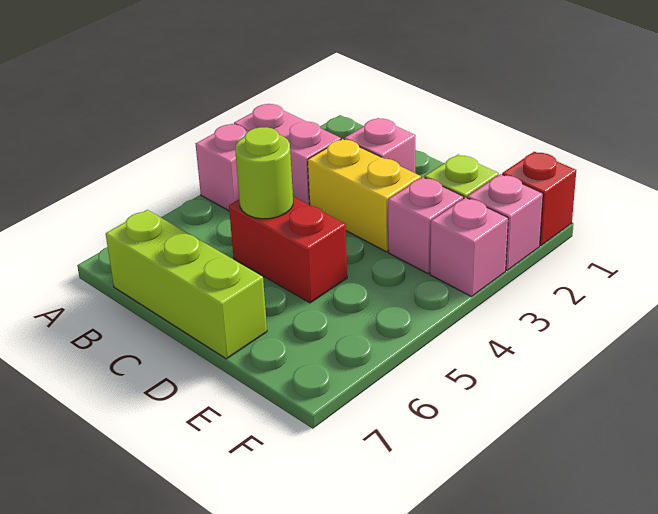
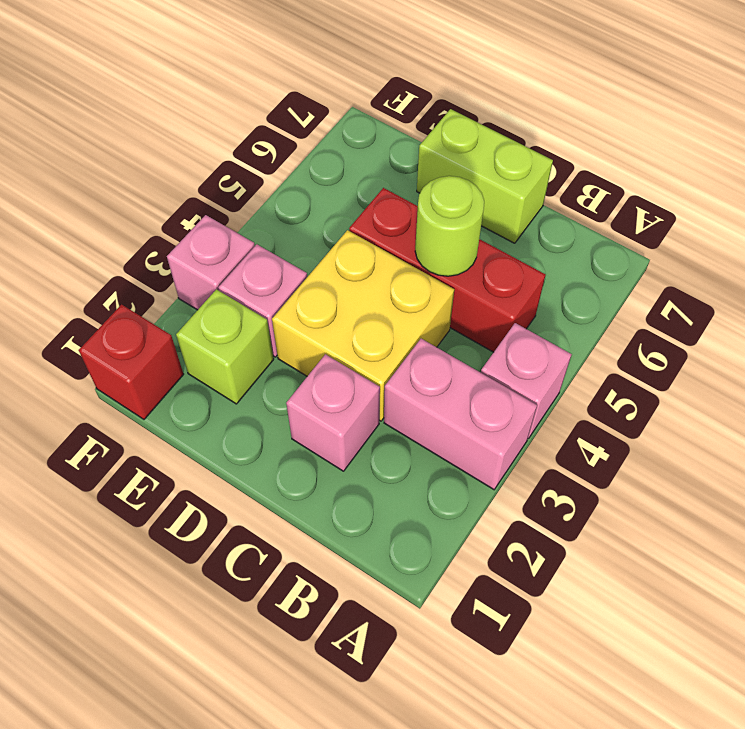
lime brick B7:D7 level 1 -> lime brick C7:D7 level 1
yellow brick C3:D3 level 1 -> yellow brick C3:D4 level 1
red brick C5:D5 level 1 -> red brick B5:D5 level 1
pink brick F2 level 1 -> none

